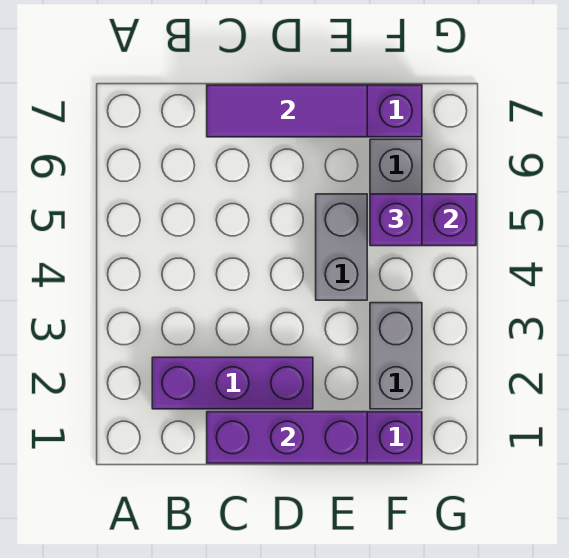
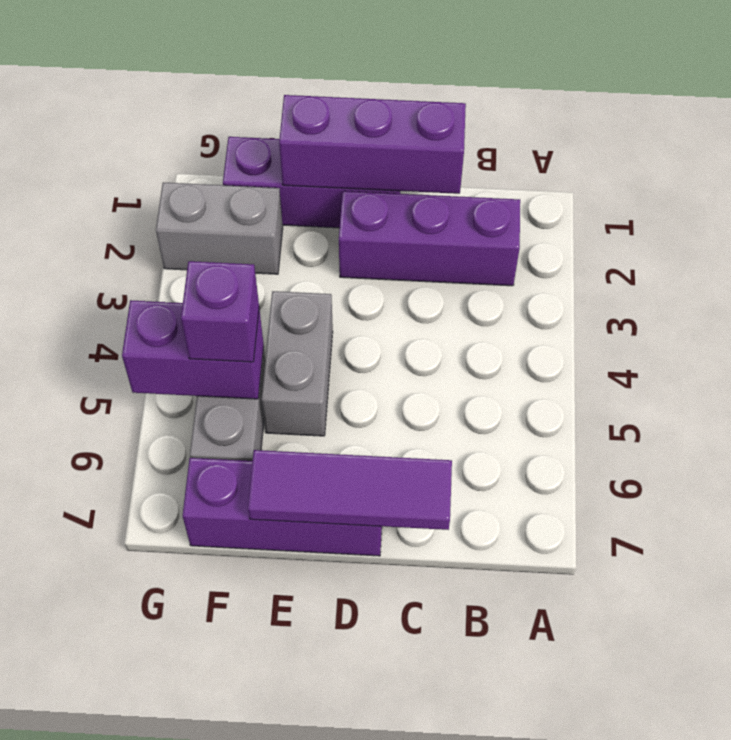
grey brick F2:F3 level 1 -> grey brick F2:G2 level 1

